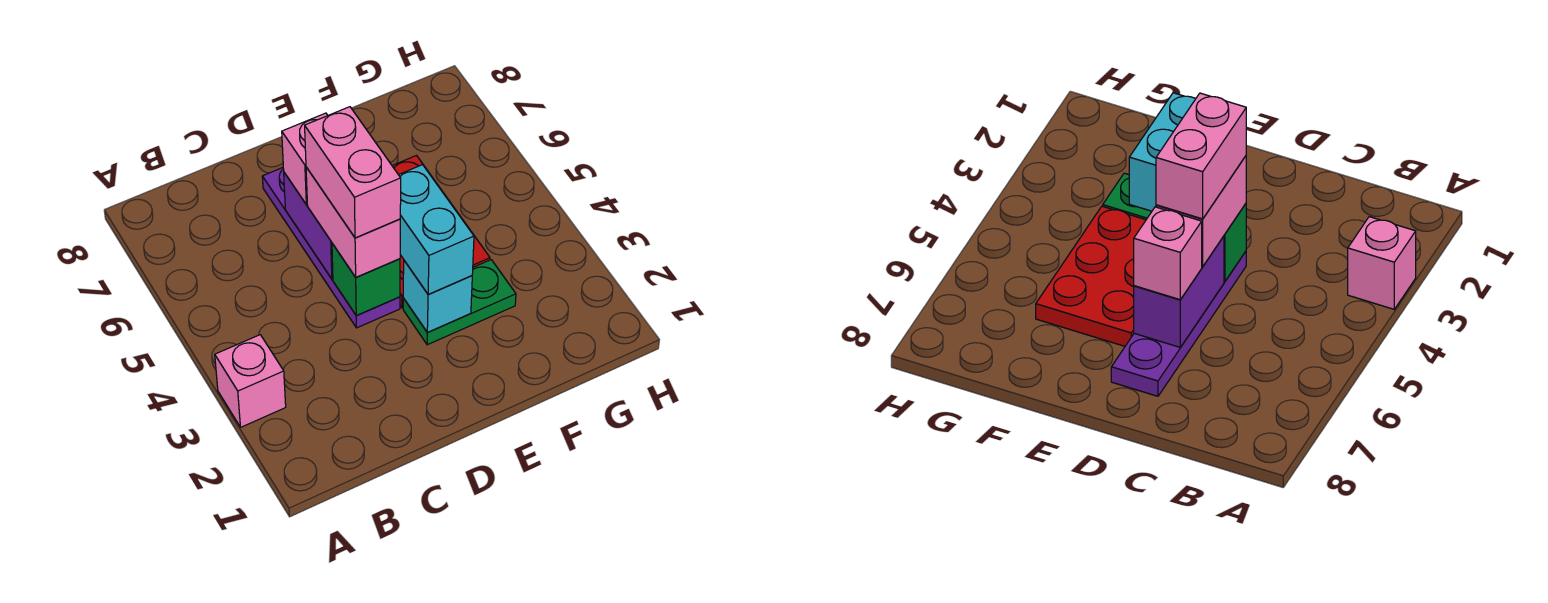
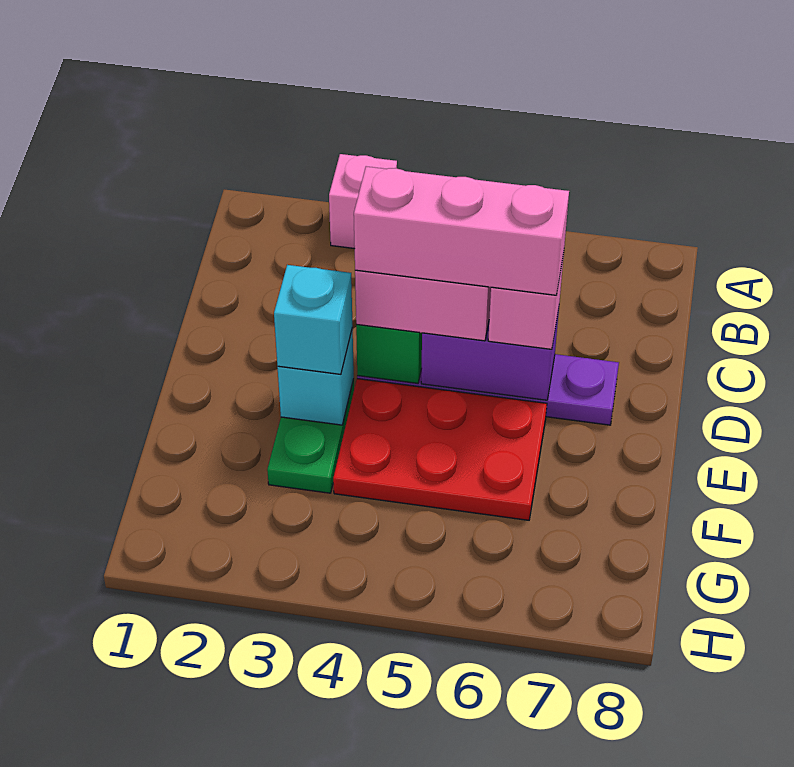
pink brick D4:D5 level 4 -> pink brick D4:D6 level 4
cyan brick E3:E4 level 3 -> cyan brick E3 level 3

